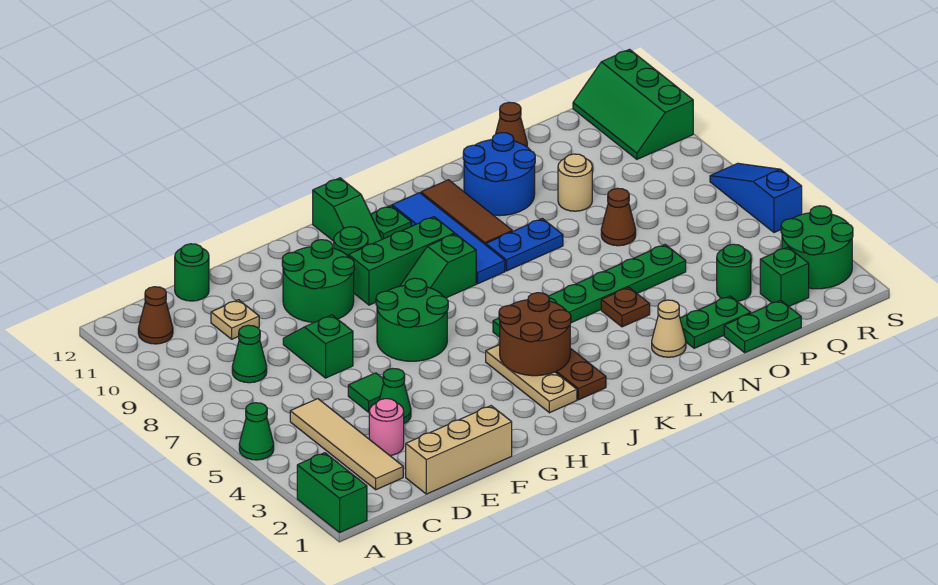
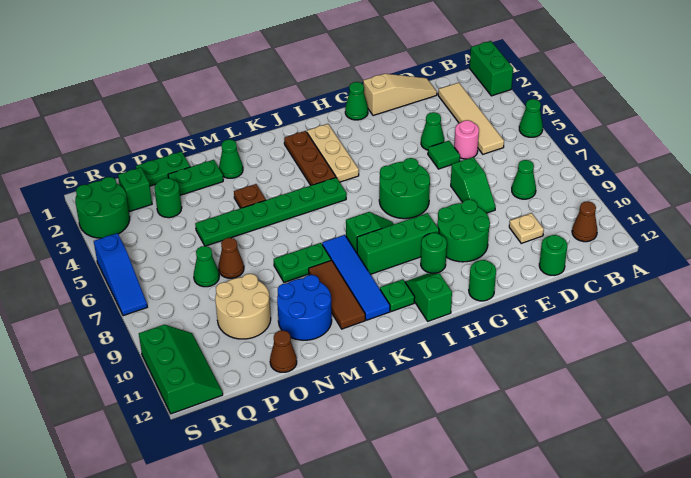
tan brick D1:F1 level 1 -> tan slope D1:F1 level 1 top F
pink round brick D3 level 1 -> pink round brick D5 level 1
none -> green cone G1 level 1
none -> green round brick G12 level 1
brown round brick I3:J4 level 2 -> none
blue plate L8:M8 level 1 -> green plate L8:M8 level 1
tan cone M2 level 1 -> green cone M2 level 1
tan round brick O9 level 1 -> tan round brick O9:P10 level 1
none -> green cone P7 level 1

